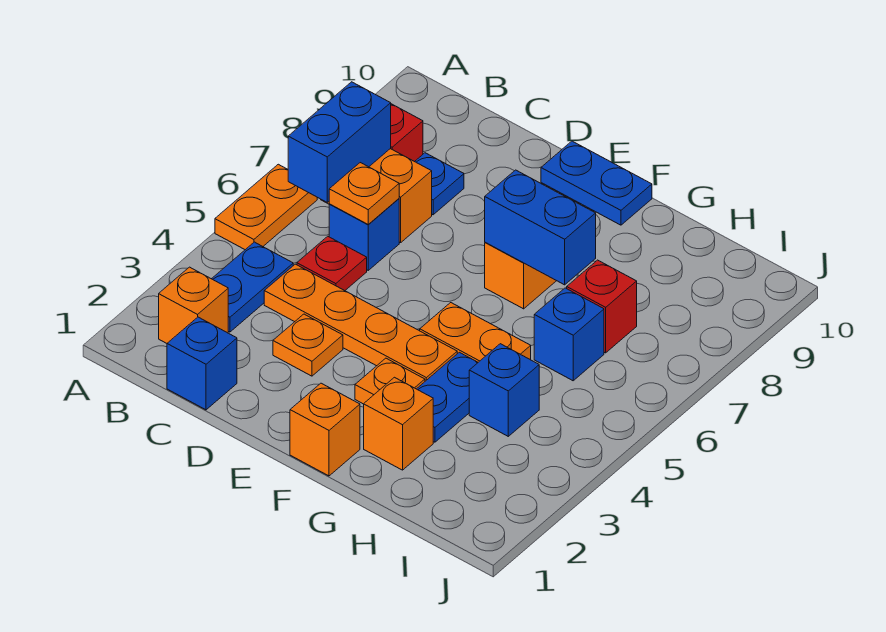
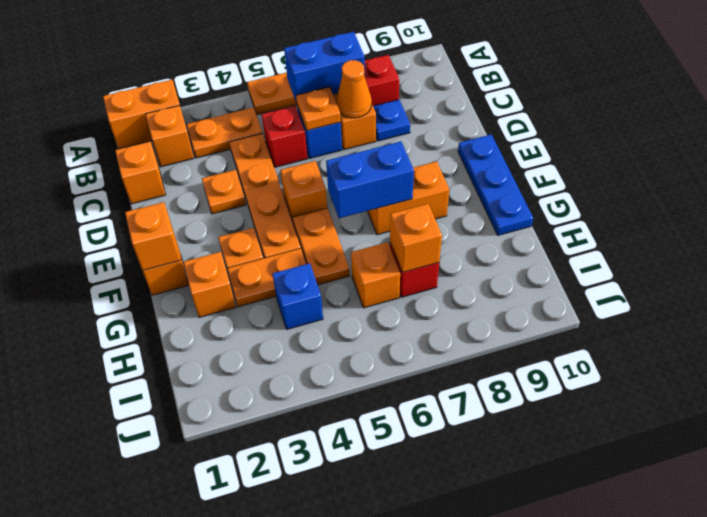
none -> orange brick A1:A2 level 1
blue plate B3:B4 level 1 -> orange plate B3:B4 level 1
blue brick C1 level 1 -> orange brick C1 level 1
red plate C5 level 1 -> red brick C5 level 1
none -> orange cone C7 level 2
none -> orange brick E5 level 1
blue plate E10:F10 level 1 -> blue plate E10:G10 level 1
none -> orange brick F1 level 2
blue brick F7:G7 level 2 -> blue brick F6:F7 level 2
blue plate G3:G4 level 1 -> orange plate G3:G4 level 1
blue brick H6 level 1 -> orange brick H6 level 1
none -> orange brick H7 level 2

